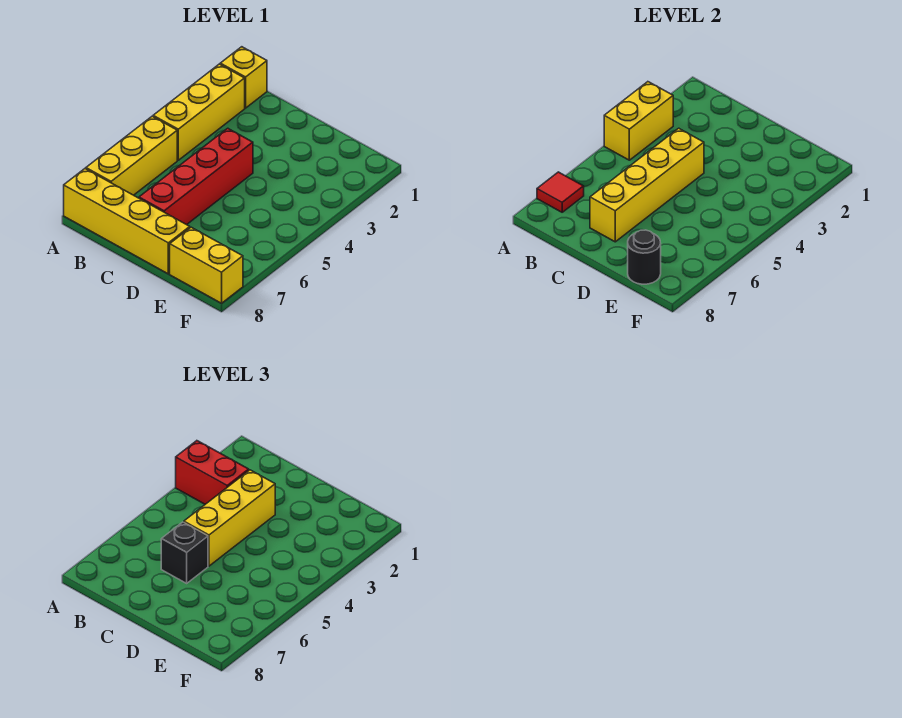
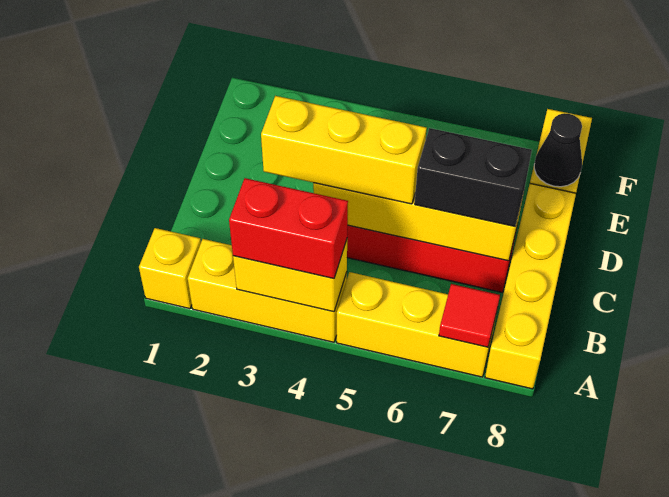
red brick A3:B3 level 3 -> red brick A3:A4 level 3
black brick C6 level 3 -> black brick C6:C7 level 3
black round brick E8 level 2 -> black cone E8 level 2

